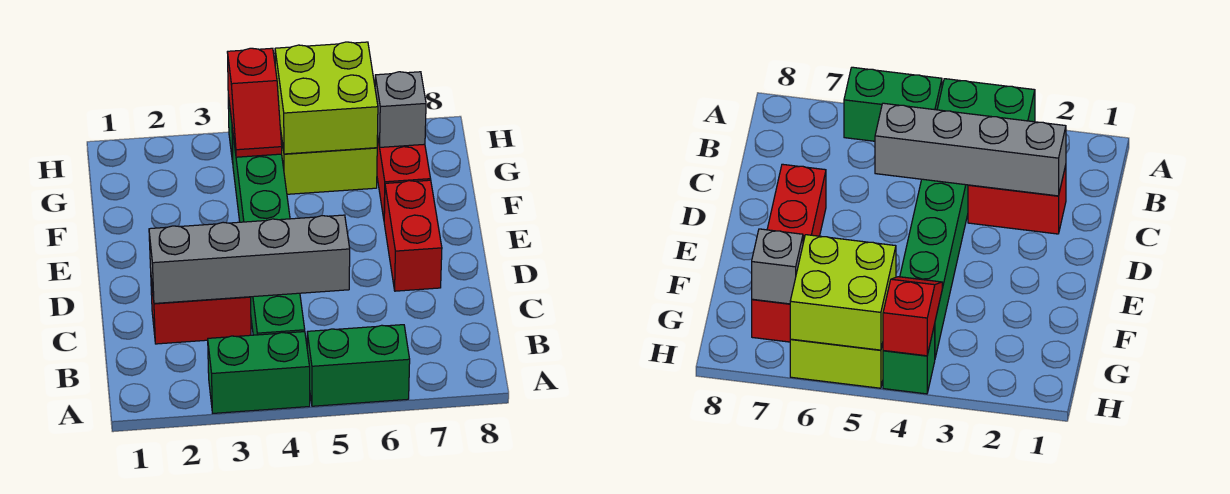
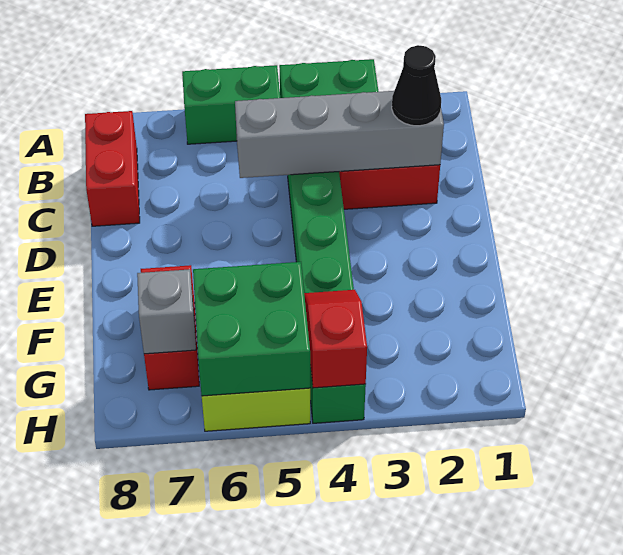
none -> black cone C2 level 3
red brick D7:E7 level 1 -> red brick B8:C8 level 1
lime brick G5:H6 level 2 -> green brick G5:H6 level 2

